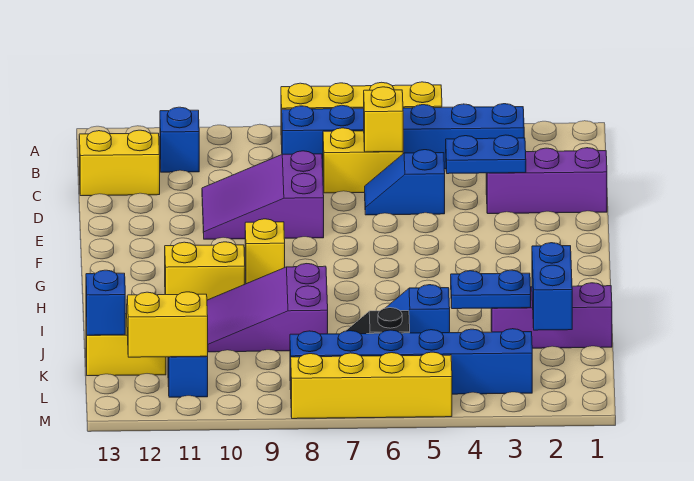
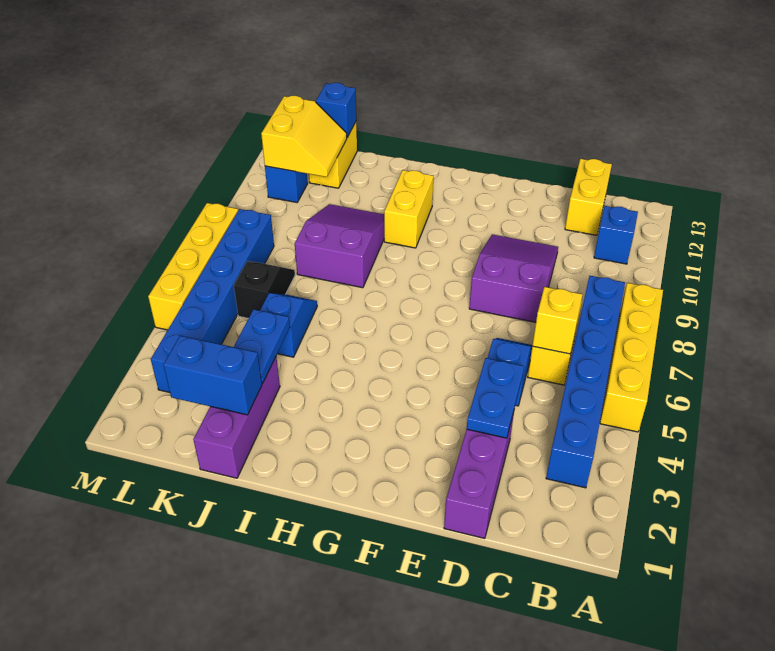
yellow brick G9 level 1 -> none

